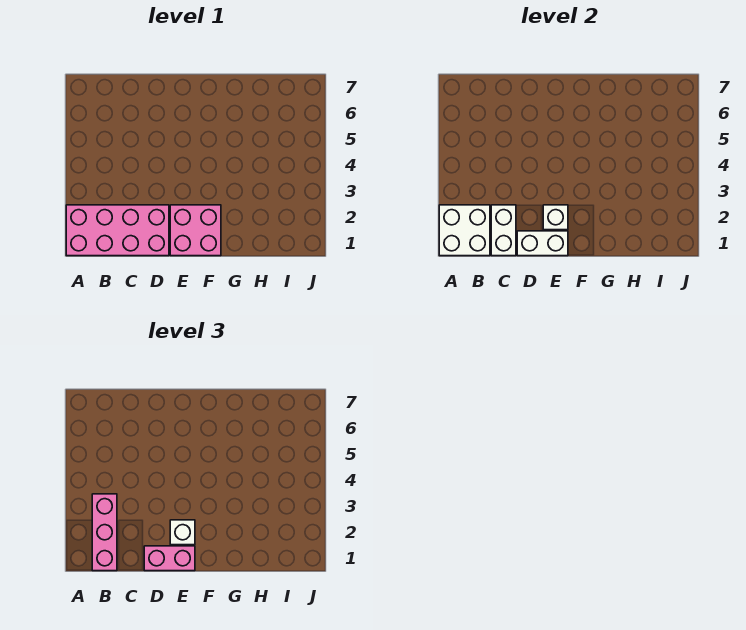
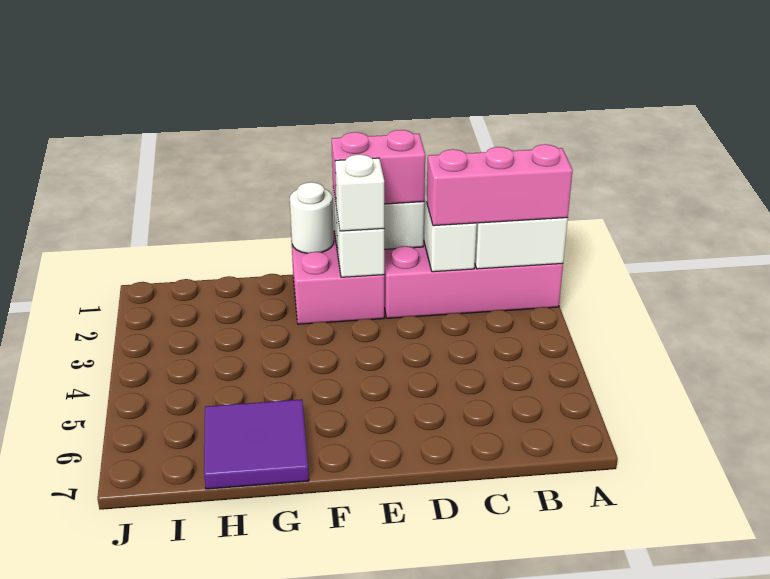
pink brick B1:B3 level 3 -> pink brick A2:C2 level 3
none -> white round brick F1 level 2
none -> purple tile G6:H7 level 1

